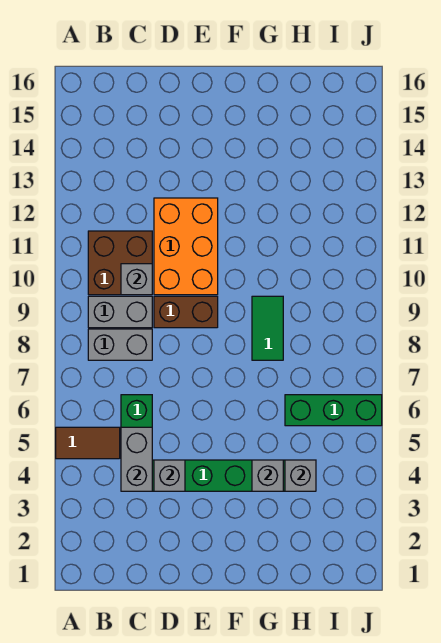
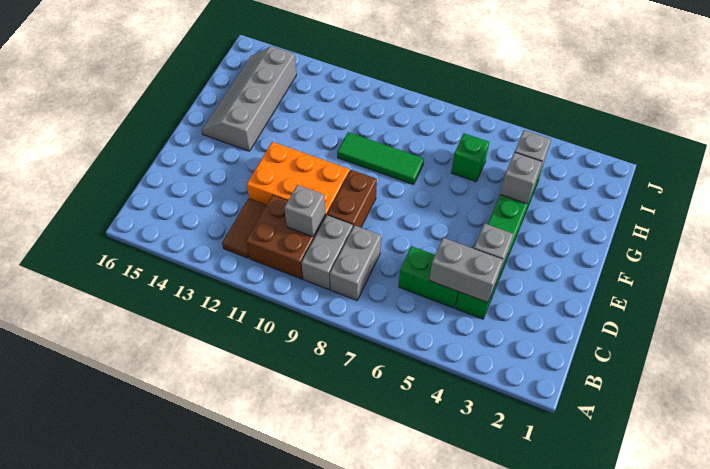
brown tile A5:B5 level 1 -> brown tile B12:C12 level 1
none -> grey slope F14:I15 level 1 top 14
green tile G8:G9 level 1 -> green tile G8:G10 level 1
green brick H6:J6 level 1 -> green brick H6 level 1

